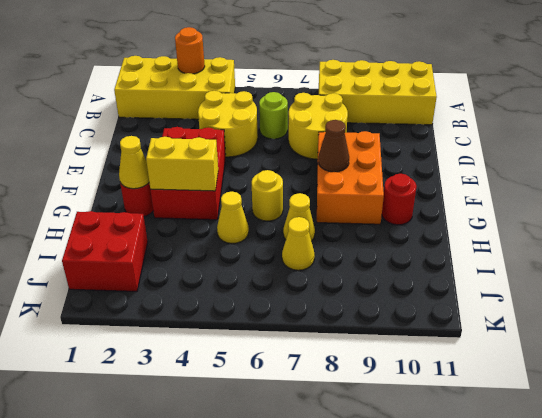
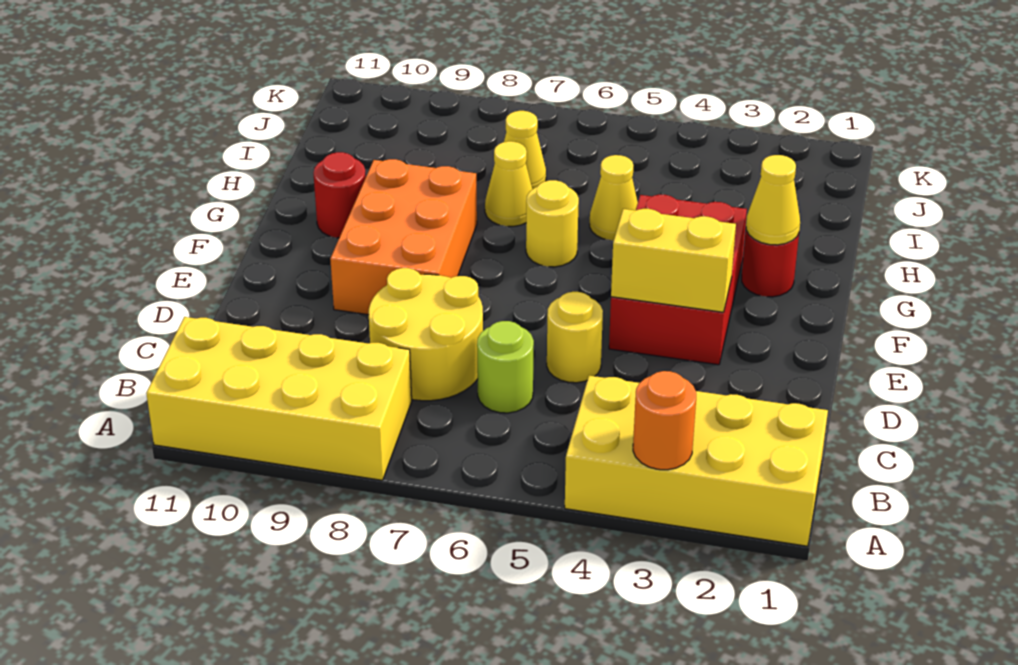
yellow round brick C4:D5 level 1 -> yellow round brick D5 level 1
brown cone F8 level 2 -> none
yellow brick G3:G4 level 2 -> yellow brick E3:E4 level 2
red brick I1:J2 level 1 -> none

